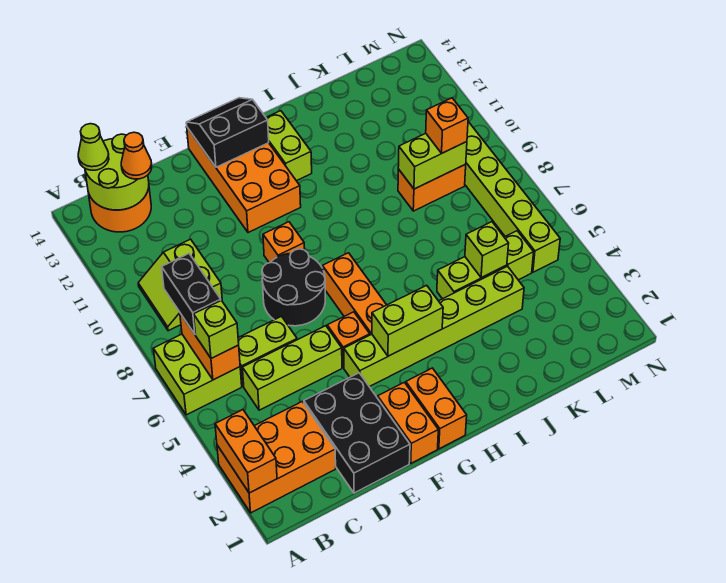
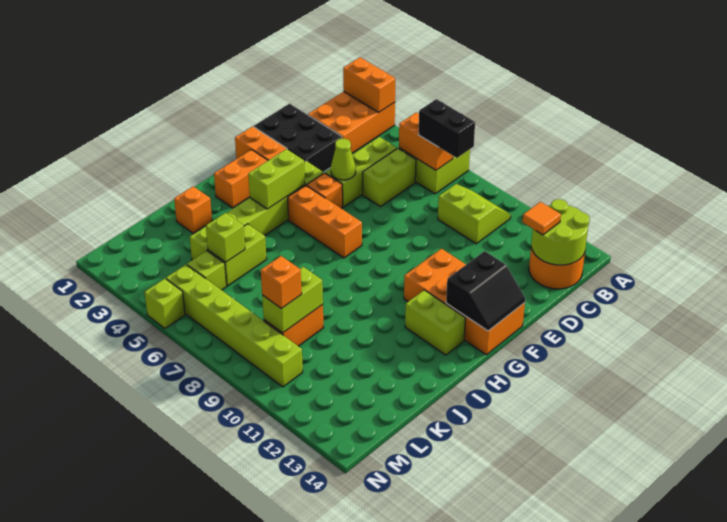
lime brick B6 level 3 -> lime brick N5 level 1
lime cone B14 level 3 -> lime cone E5 level 2
orange cone C13 level 3 -> orange tile C13 level 3
black round brick E7:F8 level 1 -> none
orange brick F9 level 1 -> orange brick J2 level 1
orange brick G1:G2 level 1 -> orange brick G2:H2 level 1

